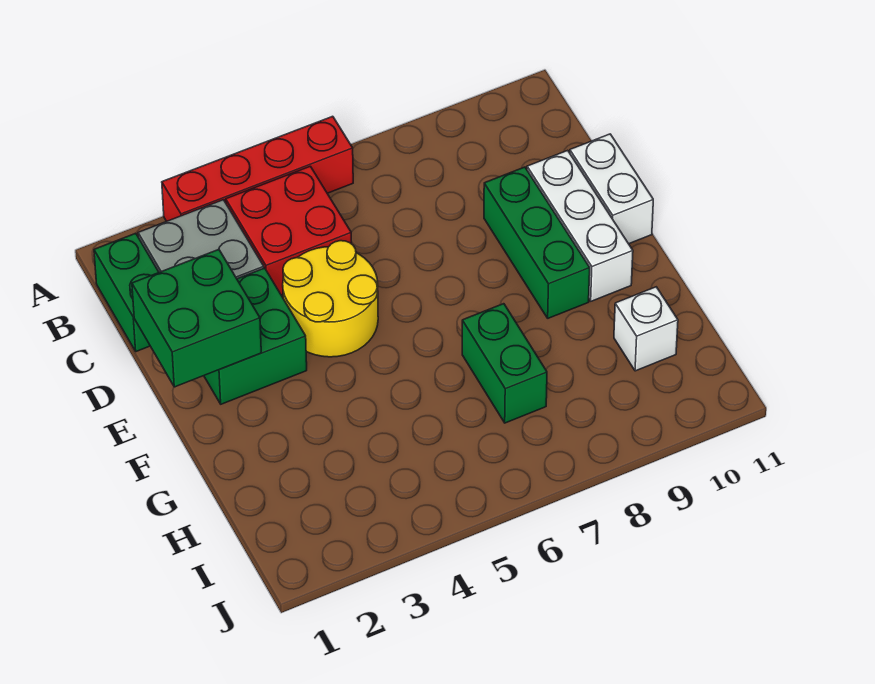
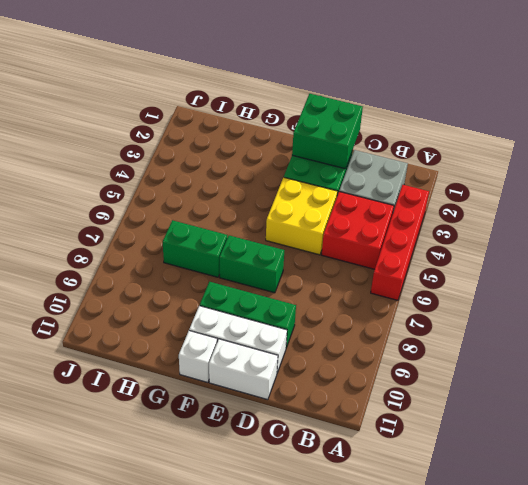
green brick B1:C1 level 1 -> green brick E7:F7 level 1
yellow round brick D4:E5 level 1 -> yellow brick D4:E5 level 1
white brick H10 level 1 -> white brick F11 level 1

